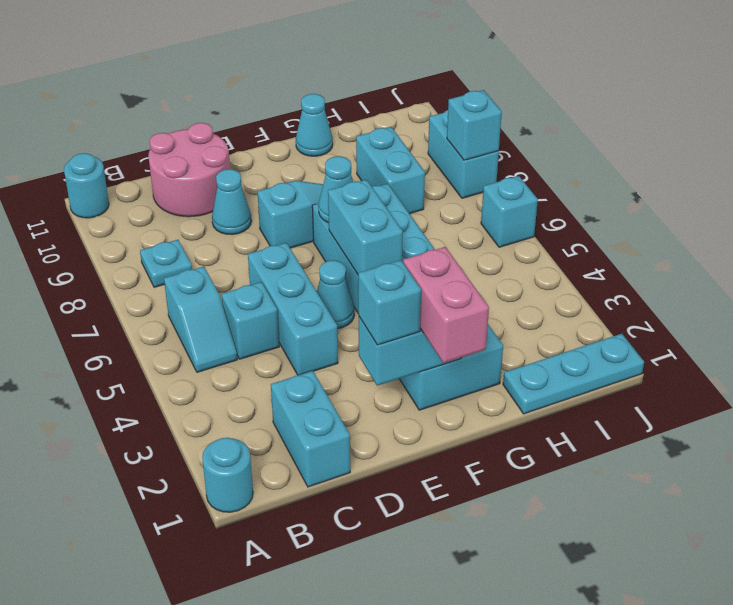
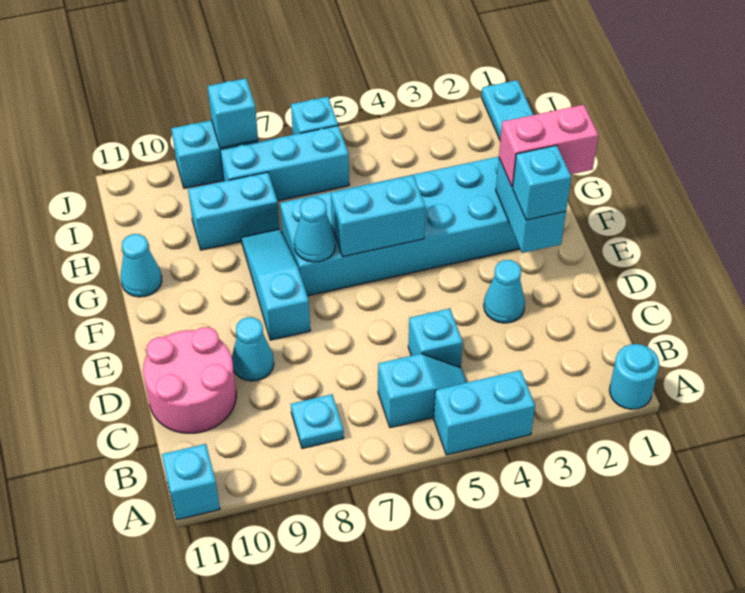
cyan round brick A11 level 1 -> cyan brick A11 level 1
cyan brick C1:C2 level 1 -> cyan brick A4:A5 level 1
cyan brick D4:D6 level 1 -> cyan brick I6:I8 level 1
cyan cone E5 level 1 -> cyan cone D3 level 1

